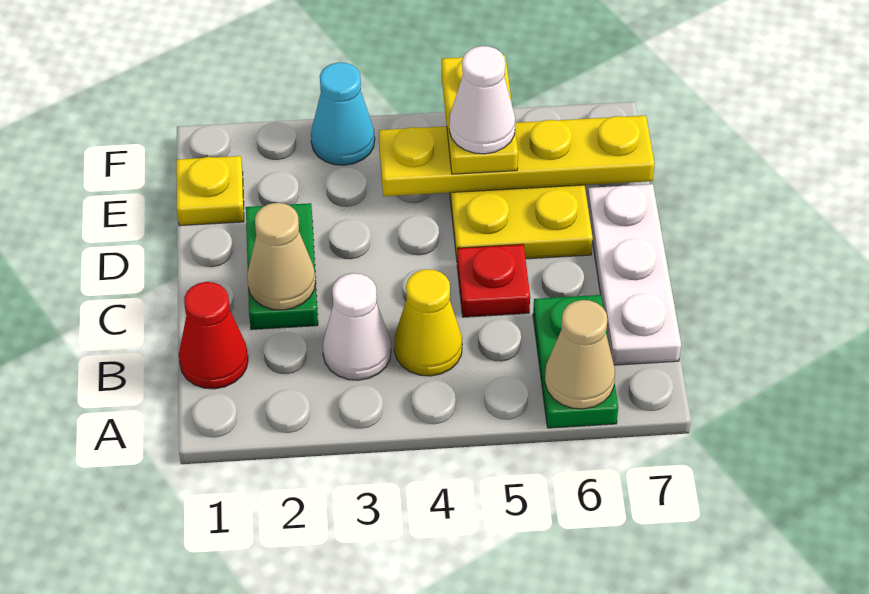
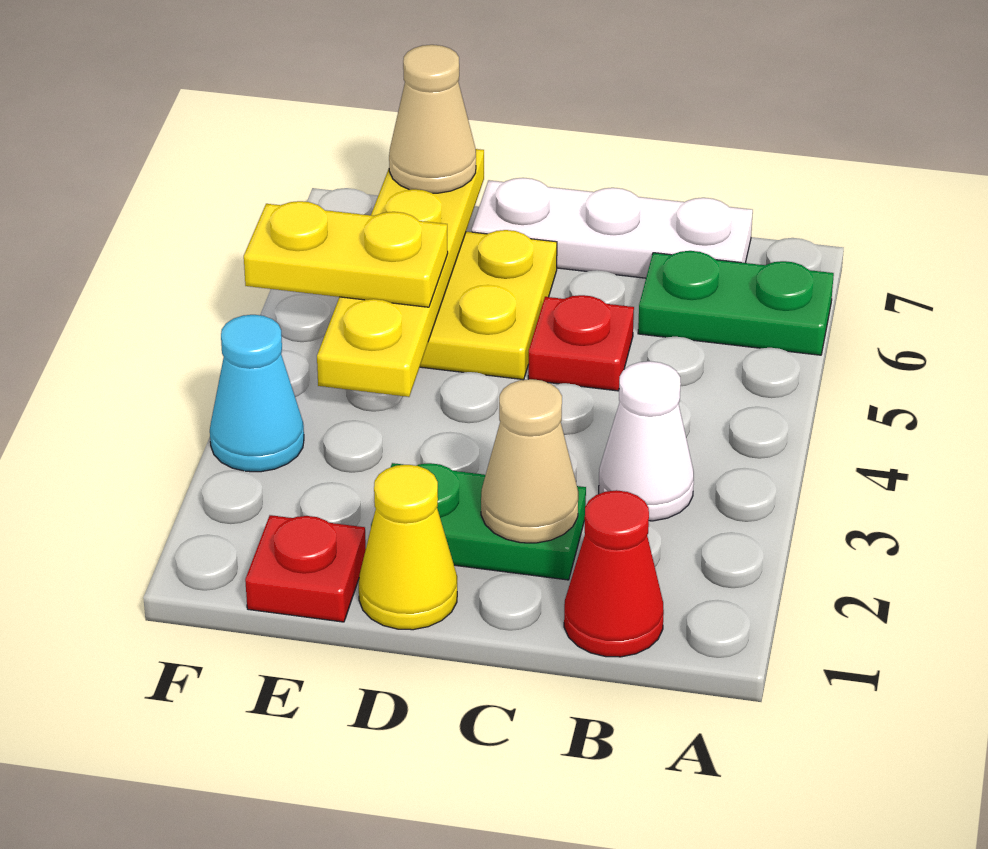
tan cone A6 level 2 -> tan cone E7 level 3
yellow cone B4 level 1 -> yellow cone D1 level 1
yellow plate E1 level 1 -> red plate E1 level 1
white cone E5 level 4 -> none

